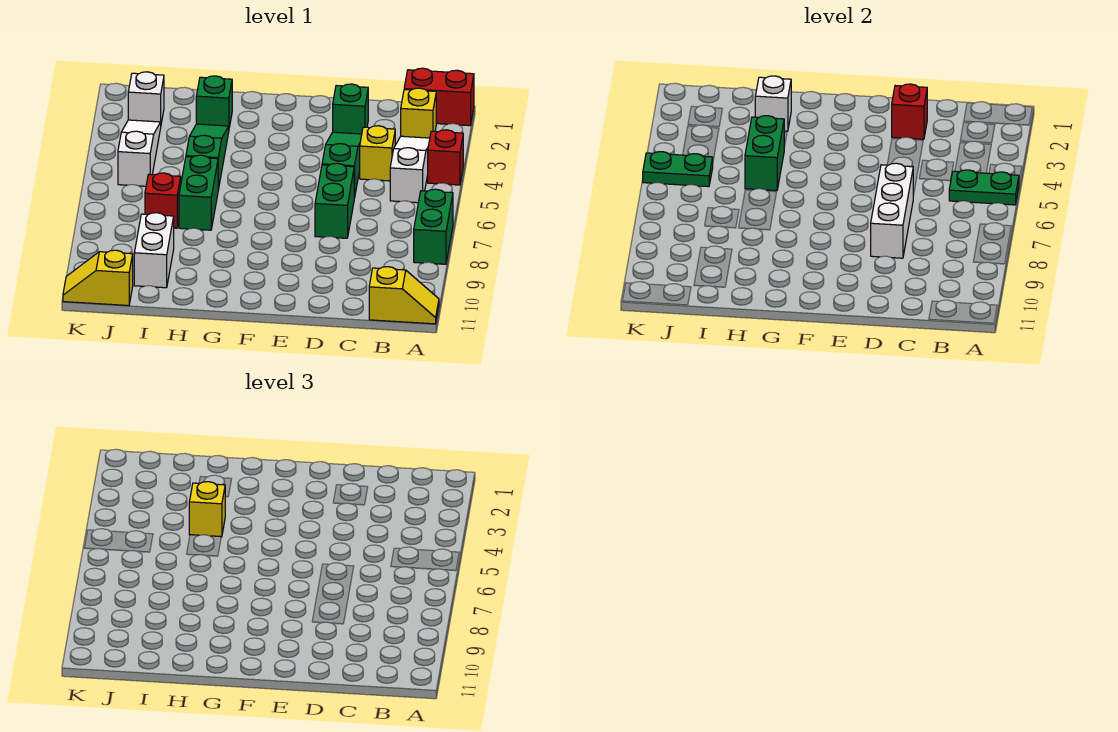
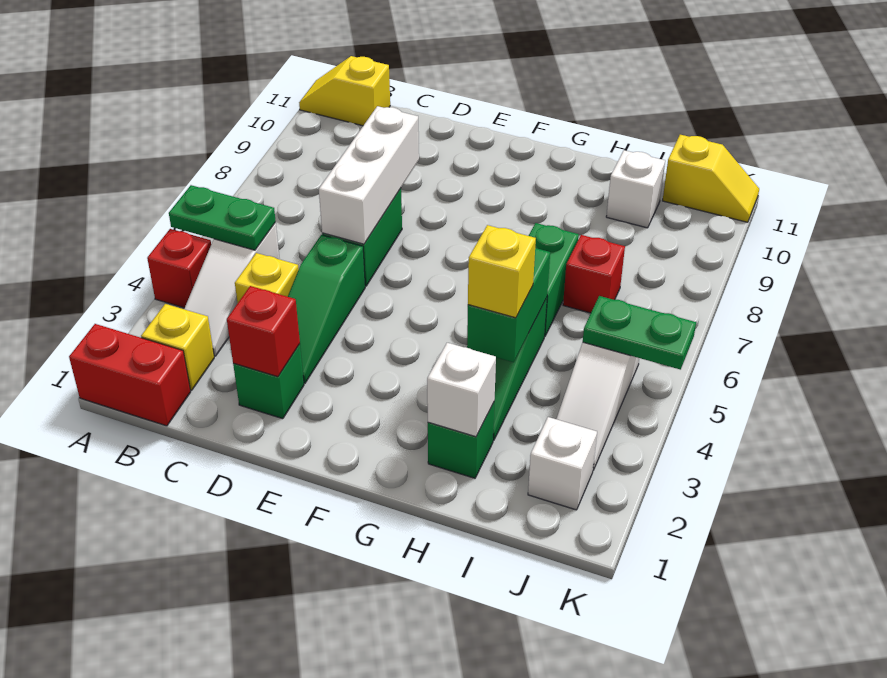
green brick A7:A8 level 1 -> none
white brick I9:I10 level 1 -> white brick I10 level 1

